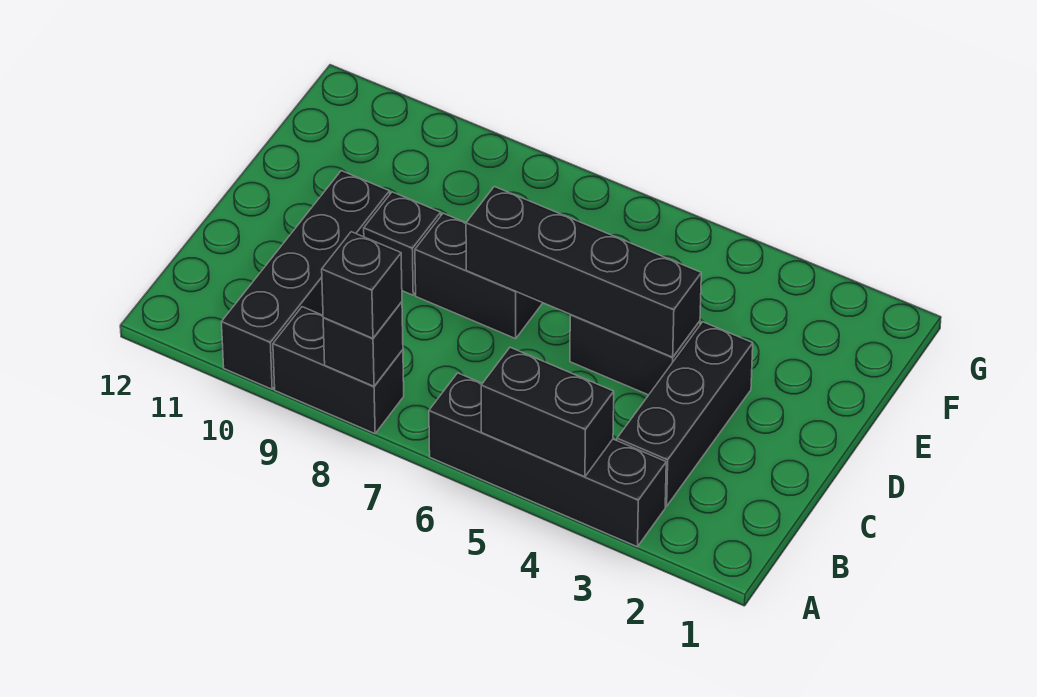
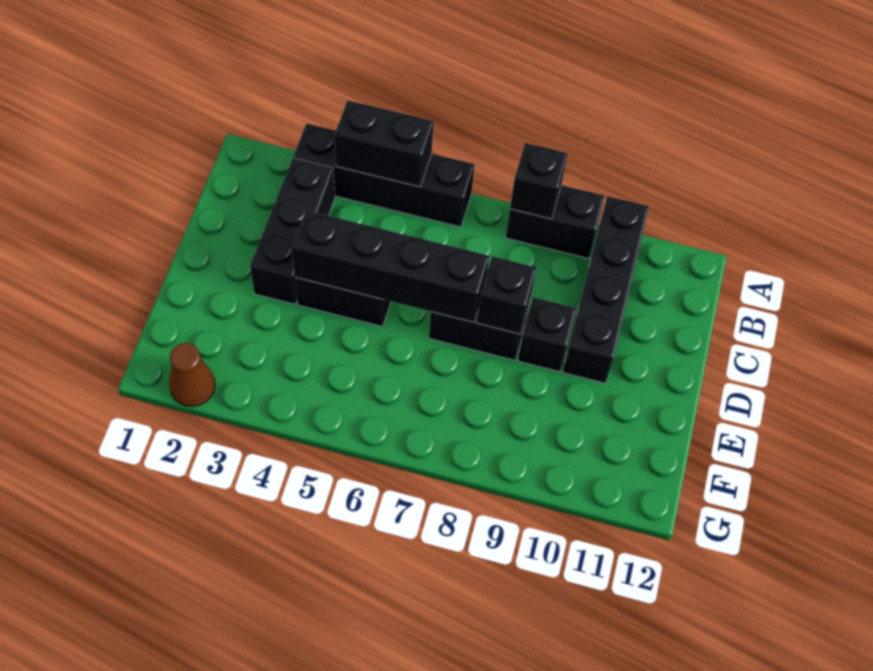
black brick A8 level 3 -> black brick D8 level 2
none -> brown cone G2 level 1

